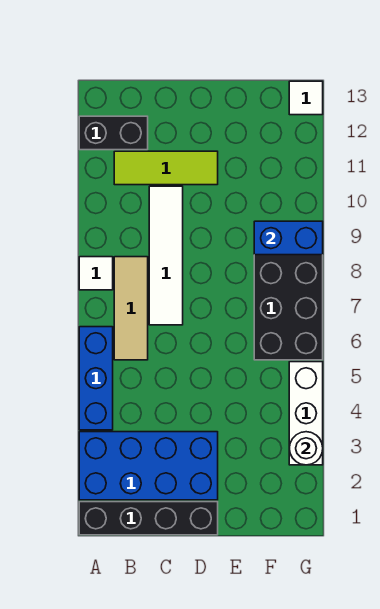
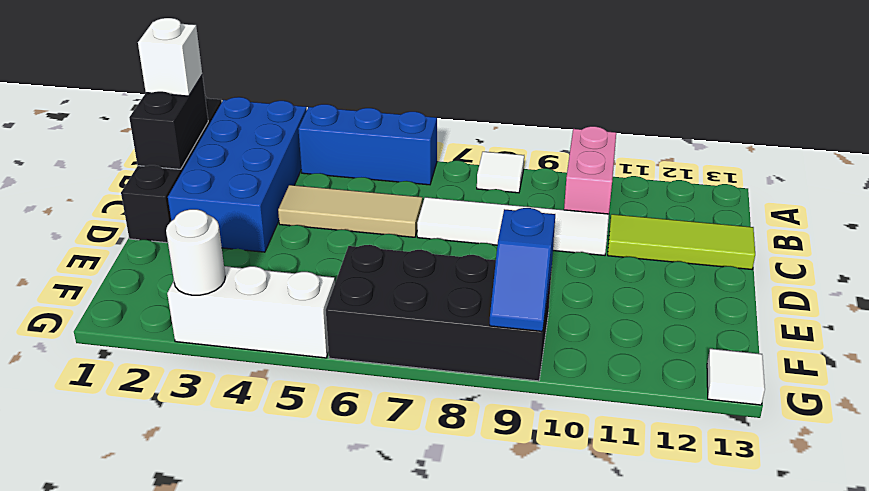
none -> pink brick A10:B10 level 1
black brick A12:B12 level 1 -> black brick B1:C1 level 2
none -> white brick B1 level 3
tan tile B6:B8 level 1 -> tan tile C4:C6 level 1
lime tile B11:D11 level 1 -> lime tile C11:C13 level 1
blue brick F9:G9 level 2 -> blue slope F9:G9 level 2 top F

